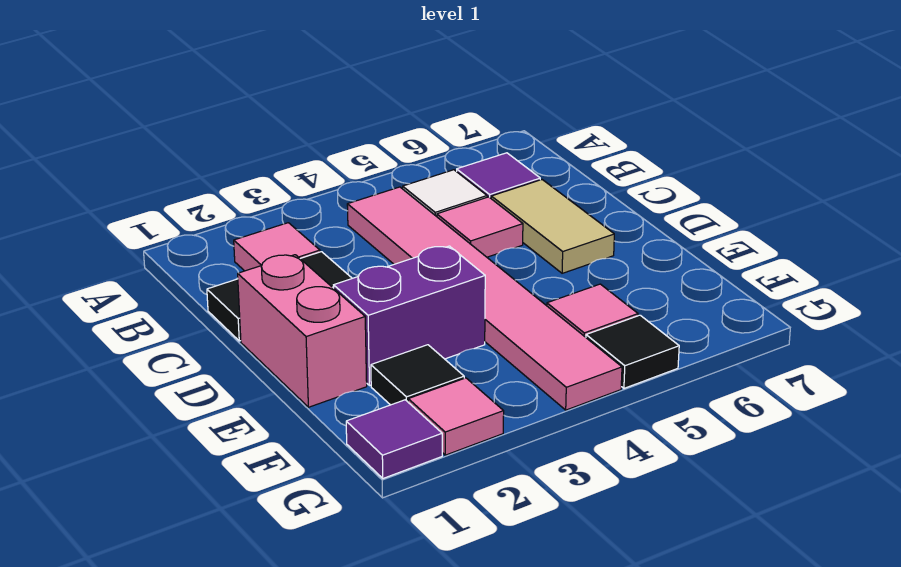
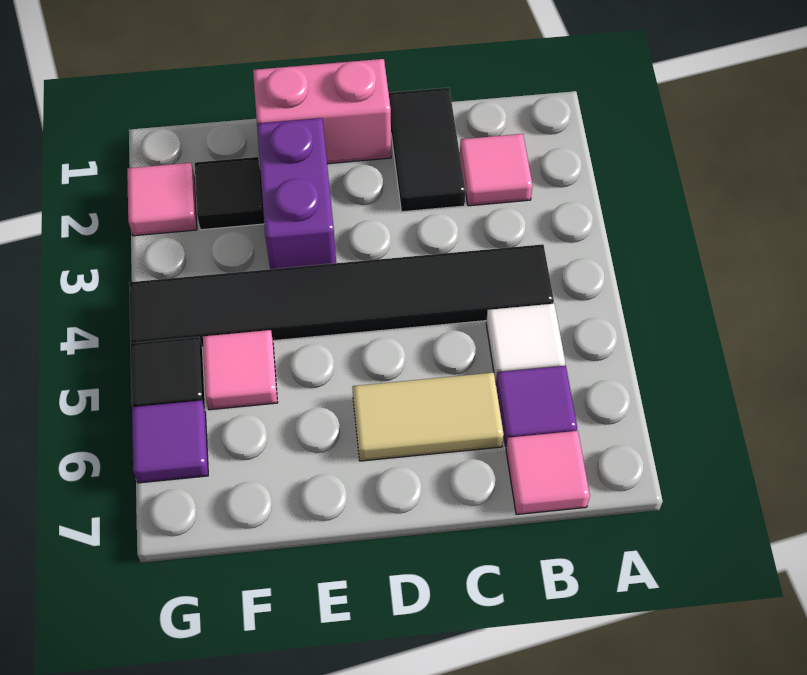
pink tile B4:G4 level 1 -> black tile B4:G4 level 1
pink tile C5 level 1 -> pink tile B7 level 1
purple tile G1 level 1 -> purple tile G6 level 1

